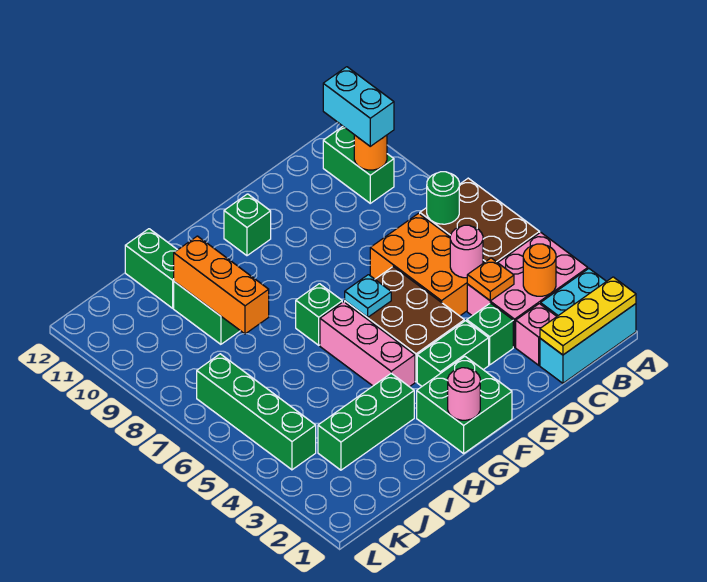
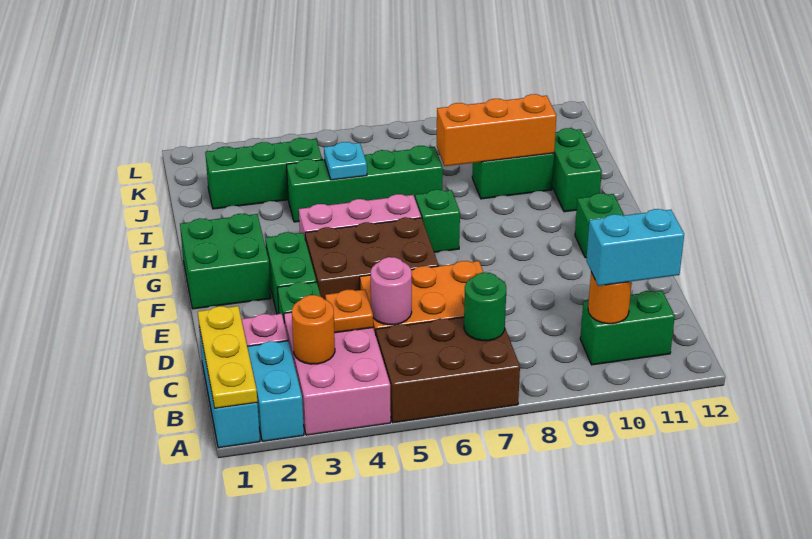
cyan plate F6 level 2 -> cyan plate I5 level 2
pink round brick G1 level 2 -> none
green brick H3:J3 level 1 -> green brick J2:J4 level 1
green brick I11:I12 level 1 -> green brick H11:I11 level 1
green brick K4:K7 level 1 -> green brick I4:I7 level 1

